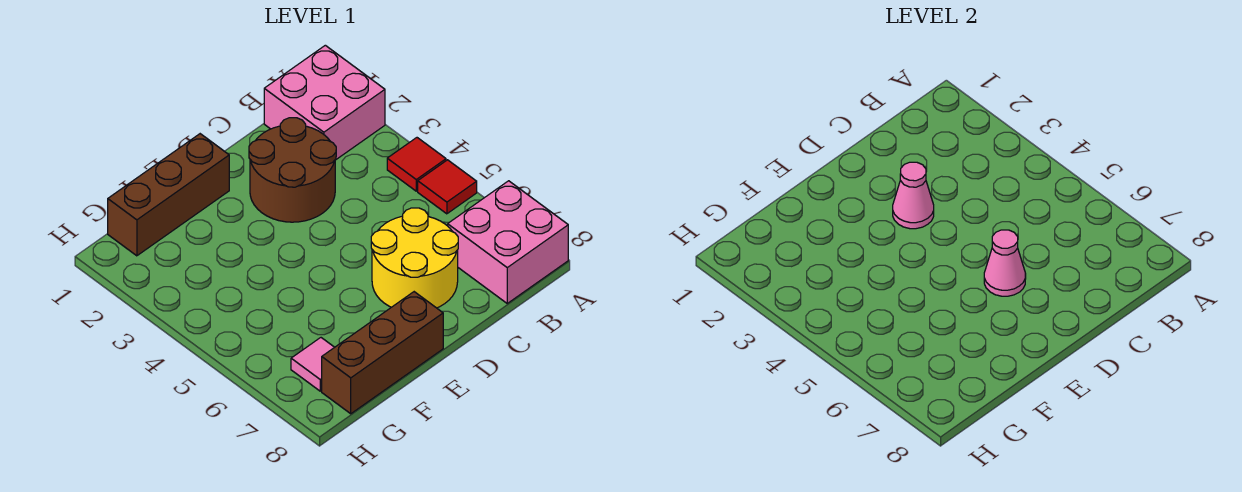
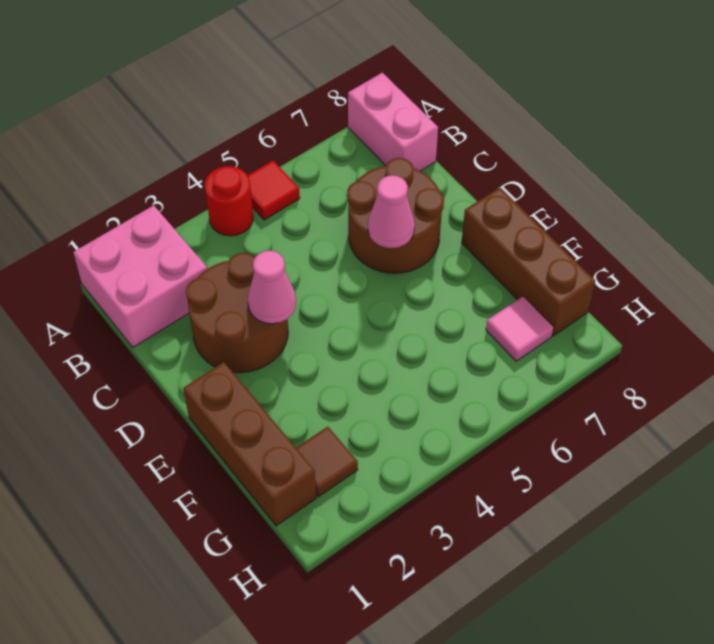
red tile A4 level 1 -> red round brick A4 level 1
pink brick A7:B8 level 1 -> pink brick A8:B8 level 1
yellow round brick C6:D7 level 1 -> brown round brick C6:D7 level 1
none -> brown tile G2 level 1

